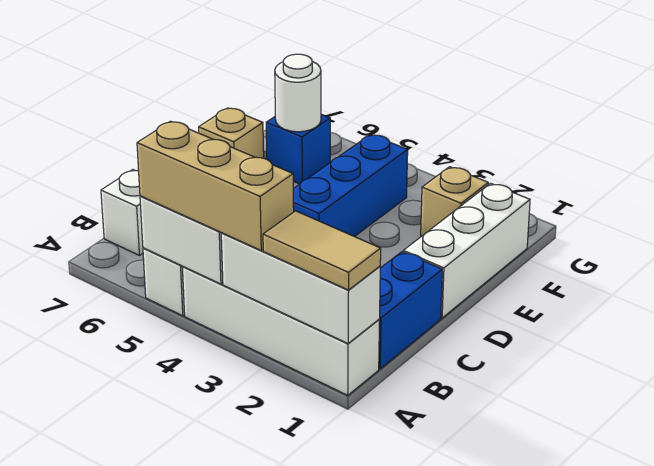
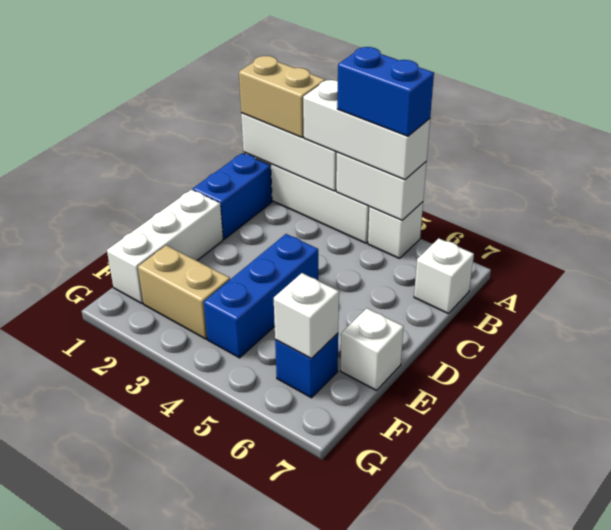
tan tile A1:A2 level 3 -> tan brick A1:A2 level 3
tan brick A3:A5 level 3 -> white brick A3:A5 level 3
none -> blue brick A4:A5 level 4
tan brick E7 level 1 -> white brick E7 level 1
tan brick F2 level 1 -> tan brick F2:F3 level 1
white round brick F6 level 2 -> white brick F6 level 2

